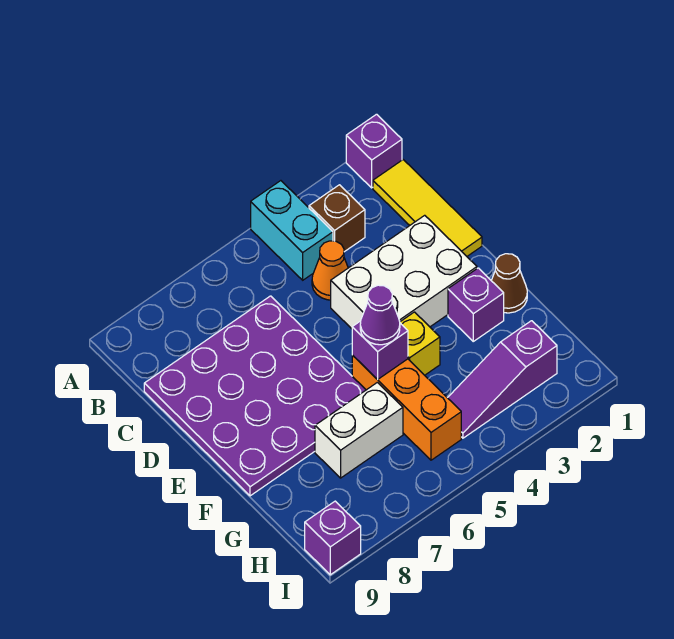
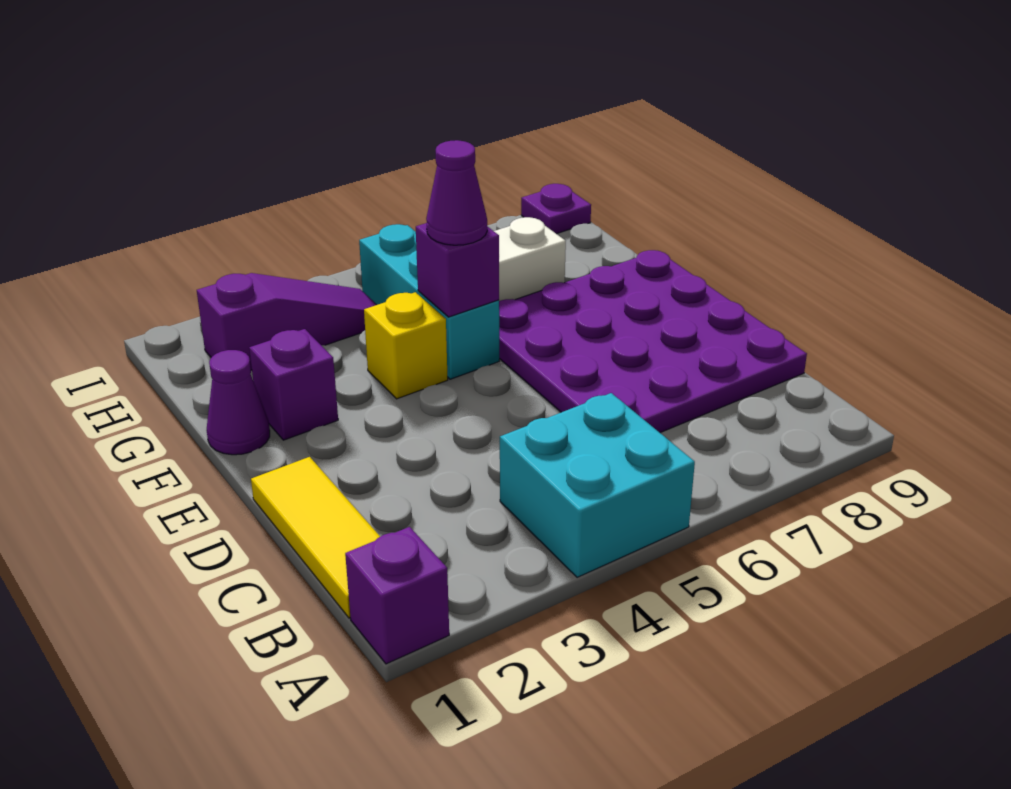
cyan brick A4:B4 level 1 -> cyan brick A4:B5 level 1
brown brick B3 level 1 -> none
orange cone C4 level 1 -> none
white brick D2:E4 level 1 -> none
brown cone F1 level 1 -> purple cone F1 level 1
orange brick F5:H5 level 1 -> cyan brick F5:H5 level 1
purple brick I9 level 1 -> purple plate I9 level 1

